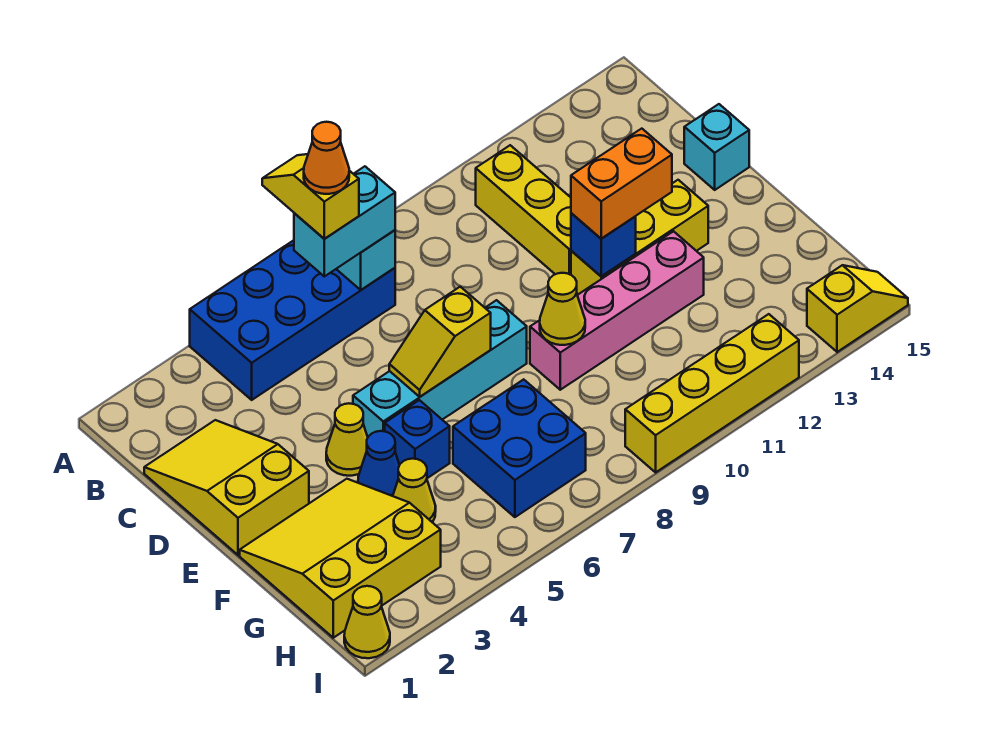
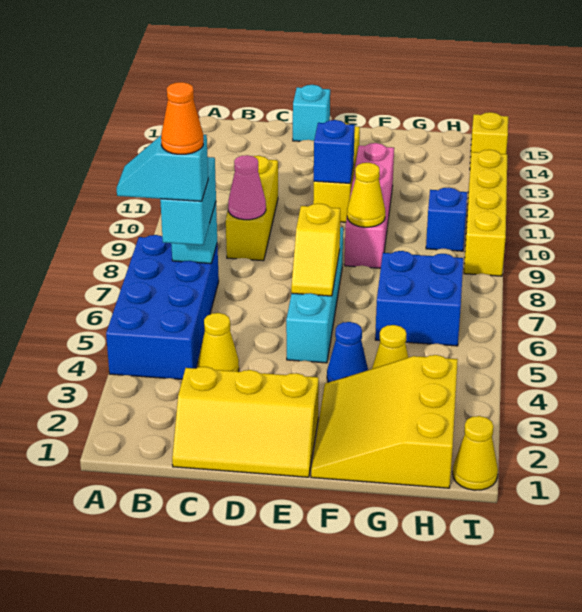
yellow slope A6:B6 level 4 top B -> cyan slope A6:B6 level 4 top B
yellow brick B11:D11 level 1 -> yellow brick C9:C11 level 1
yellow slope C1:E2 level 1 top E -> yellow slope C1:E2 level 1 top 2
none -> pink cone C9 level 2
yellow cone E4 level 1 -> yellow cone C4 level 1
orange brick E11:E12 level 3 -> none
blue brick F5 level 1 -> blue brick H10 level 1

